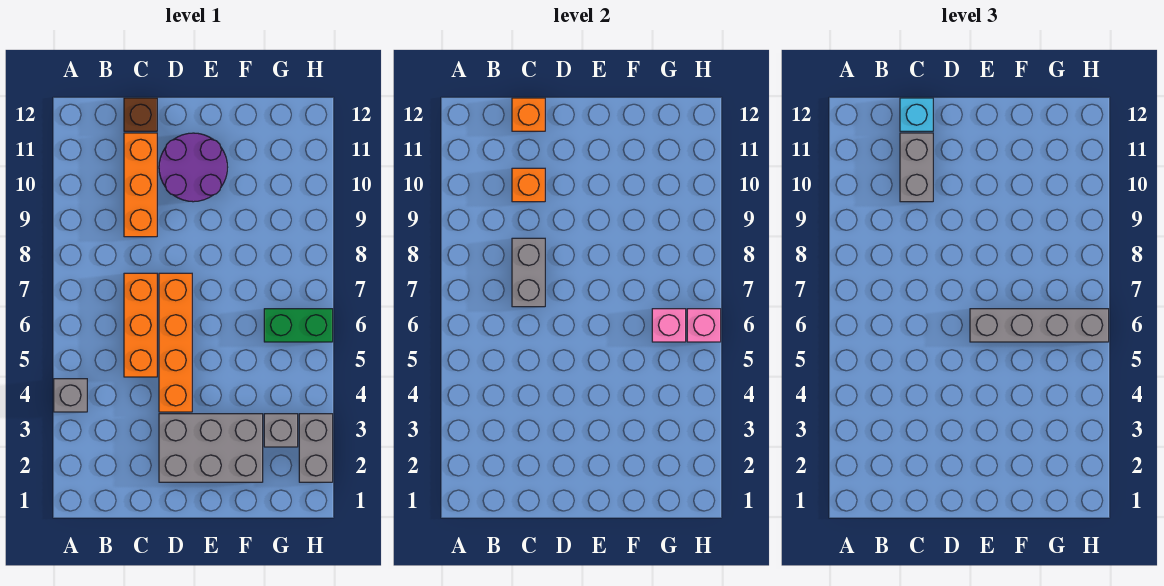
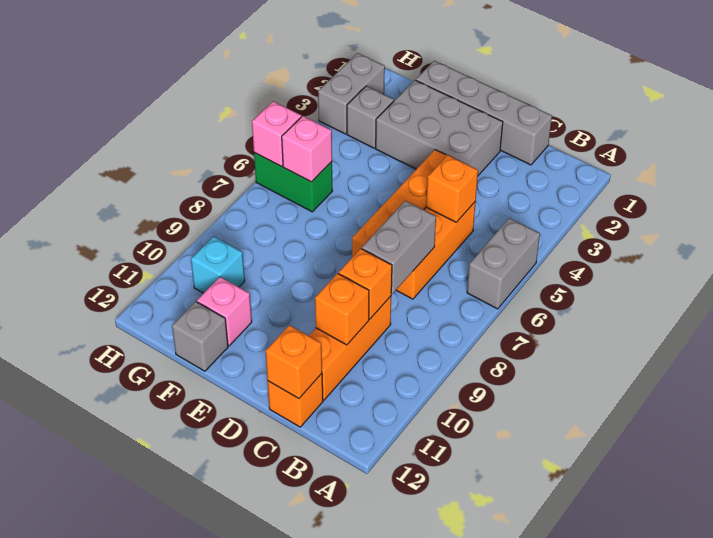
grey brick A4 level 1 -> grey brick F12 level 1
none -> orange brick C5 level 2
none -> orange brick C9 level 2
grey brick C10:C11 level 3 -> grey brick A5:A6 level 1
brown brick C12 level 1 -> orange brick C12 level 1
cyan brick C12 level 3 -> cyan brick G10 level 1
purple round brick D10:E11 level 1 -> none
grey brick E6:H6 level 3 -> grey brick C1:F1 level 1
none -> pink brick F11 level 1

